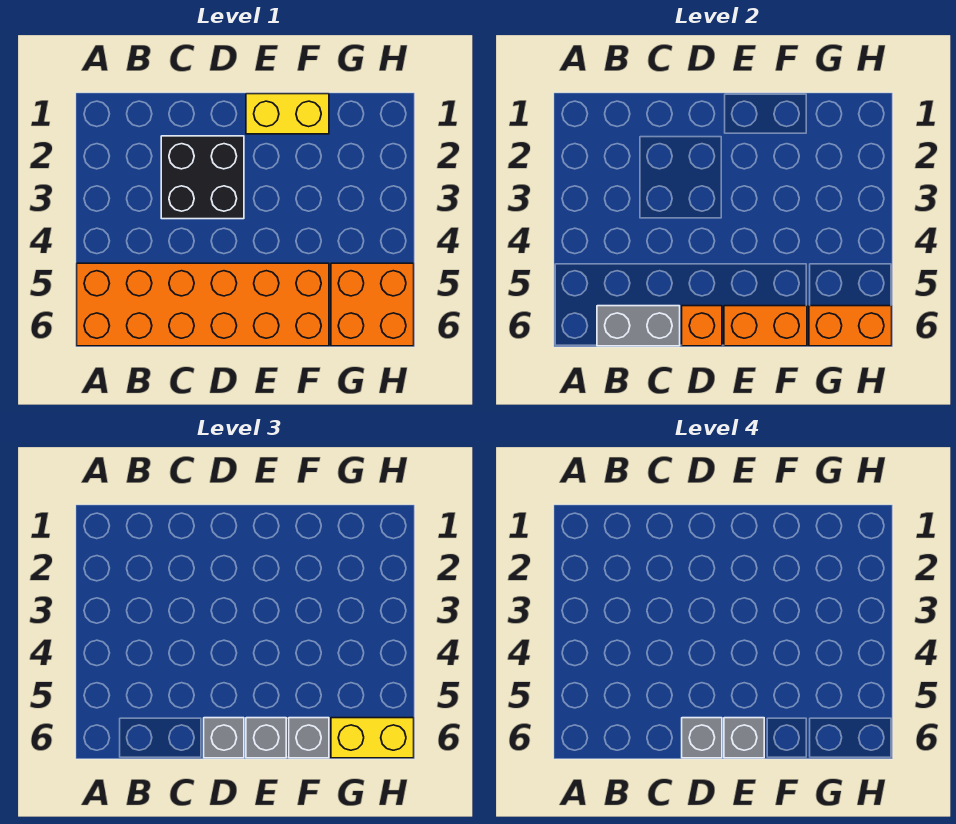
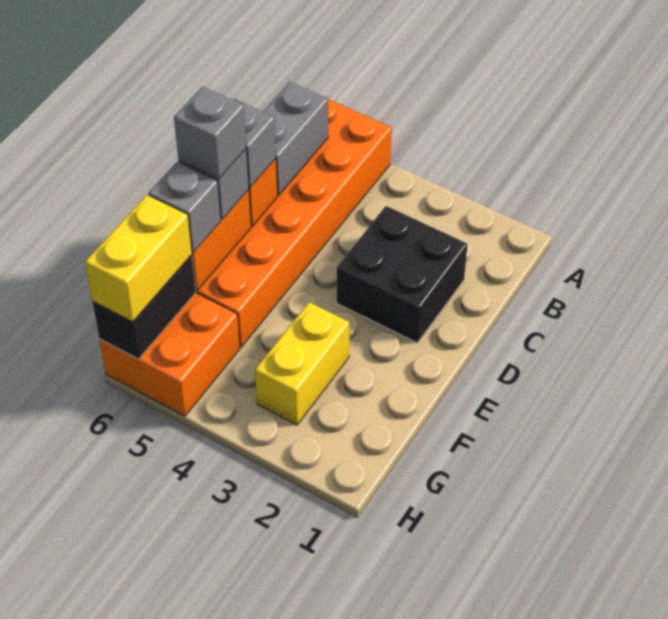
grey brick D6 level 4 -> none
yellow brick E1:F1 level 1 -> yellow brick F3:G3 level 1
orange brick G6:H6 level 2 -> black brick G6:H6 level 2

